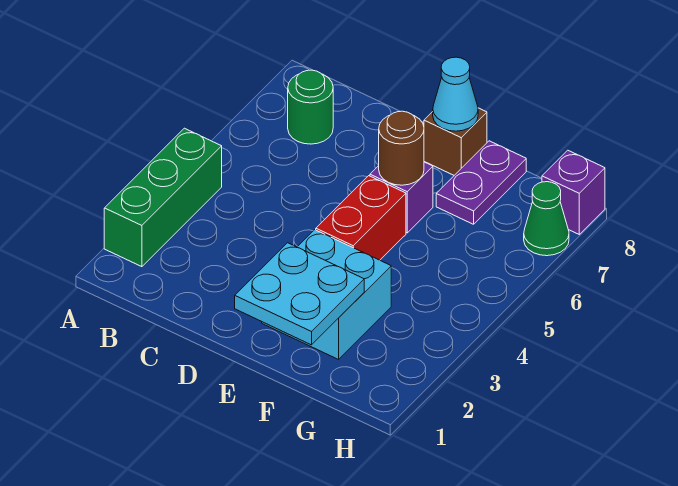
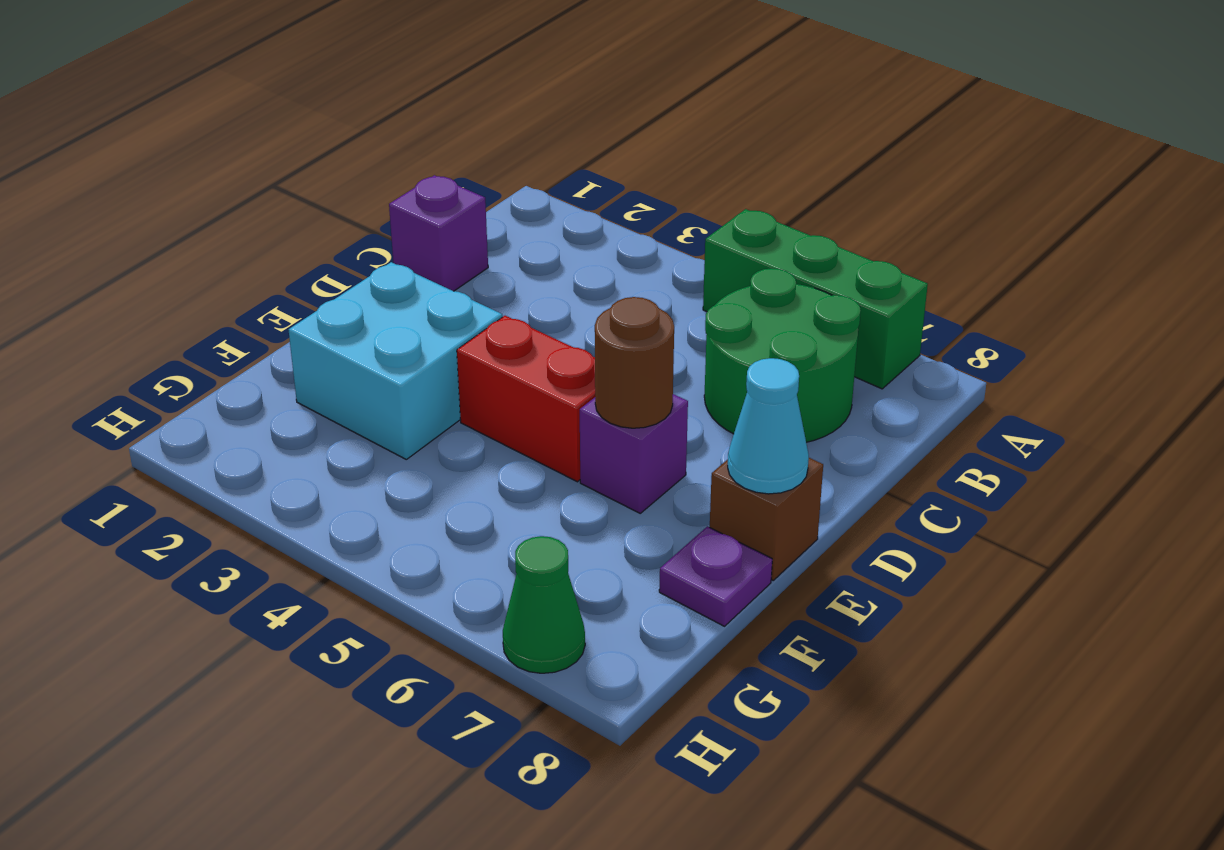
green brick A2:A4 level 1 -> green brick A5:A7 level 1
green round brick B7 level 1 -> green round brick B6:C7 level 1
cyan plate E1:F2 level 2 -> none
purple plate F7:F8 level 1 -> purple plate F8 level 1
purple brick H8 level 1 -> purple brick C1 level 1

